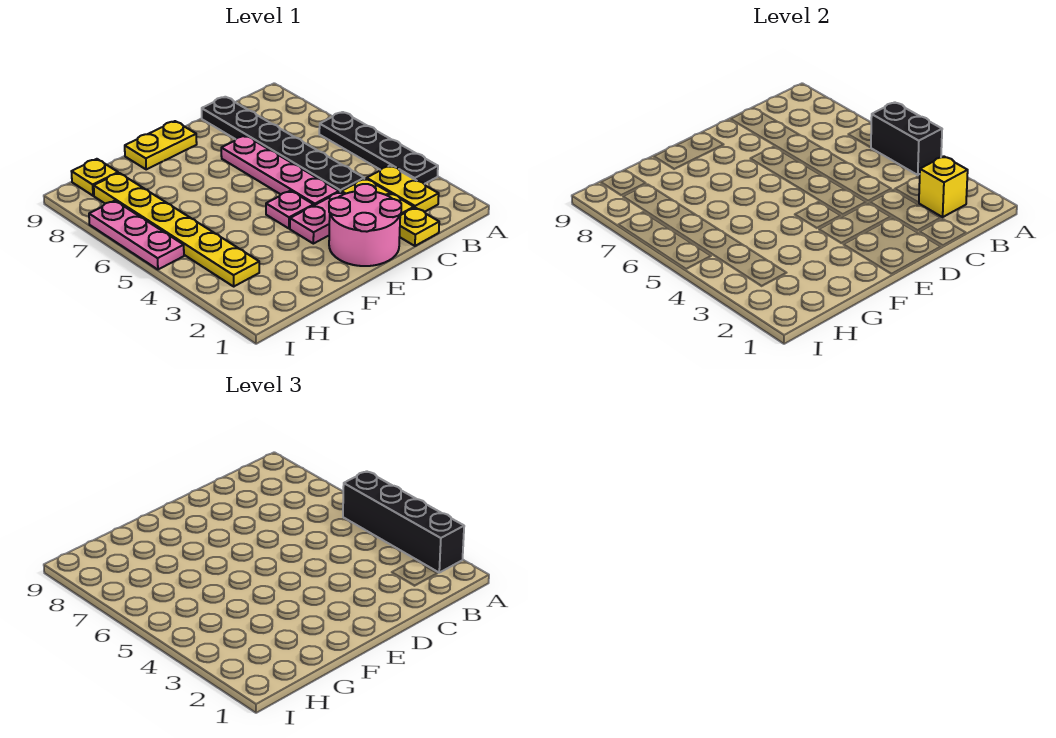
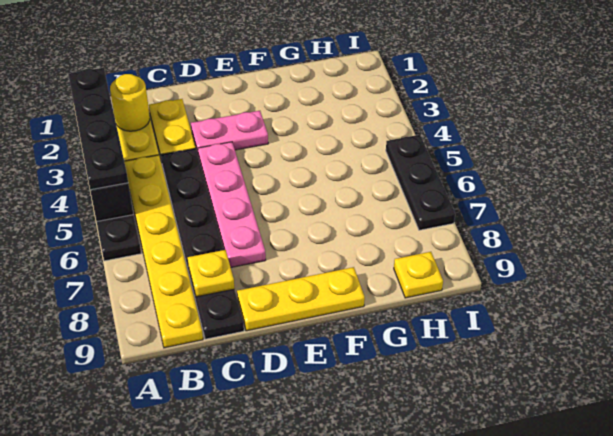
black brick A2:A5 level 3 -> black plate A2:A5 level 3
yellow brick B2 level 2 -> yellow round brick B2 level 2
yellow plate C1 level 1 -> yellow plate C8 level 2
pink round brick D1:E2 level 1 -> none
pink plate E4 level 1 -> none
yellow plate E9:F9 level 1 -> yellow plate D9:F9 level 1
yellow plate H3:H8 level 1 -> yellow plate B4:B9 level 1
pink plate I5:I7 level 1 -> black plate I5:I7 level 1

